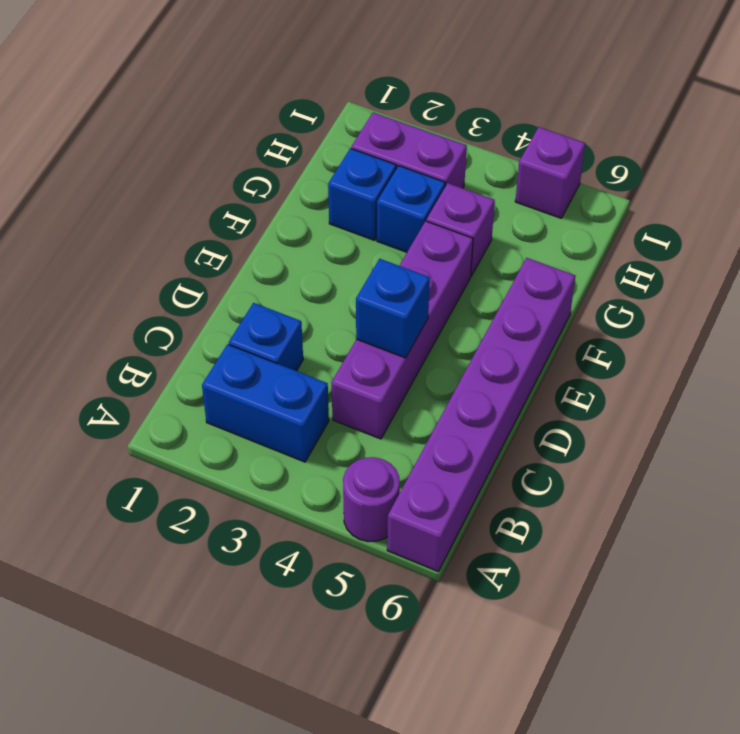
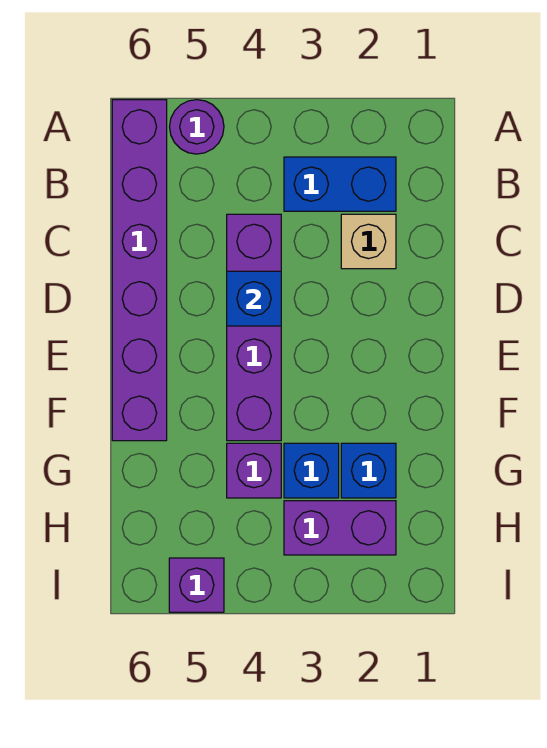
blue brick C2 level 1 -> tan brick C2 level 1

